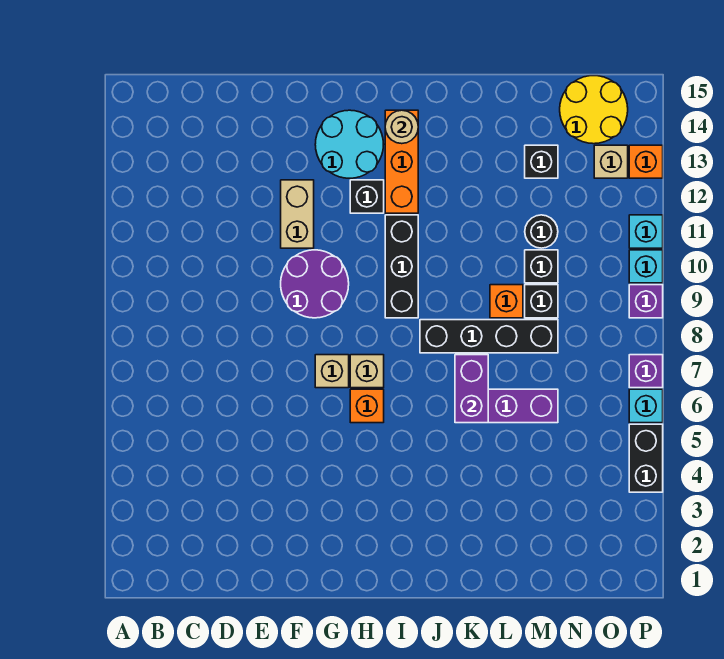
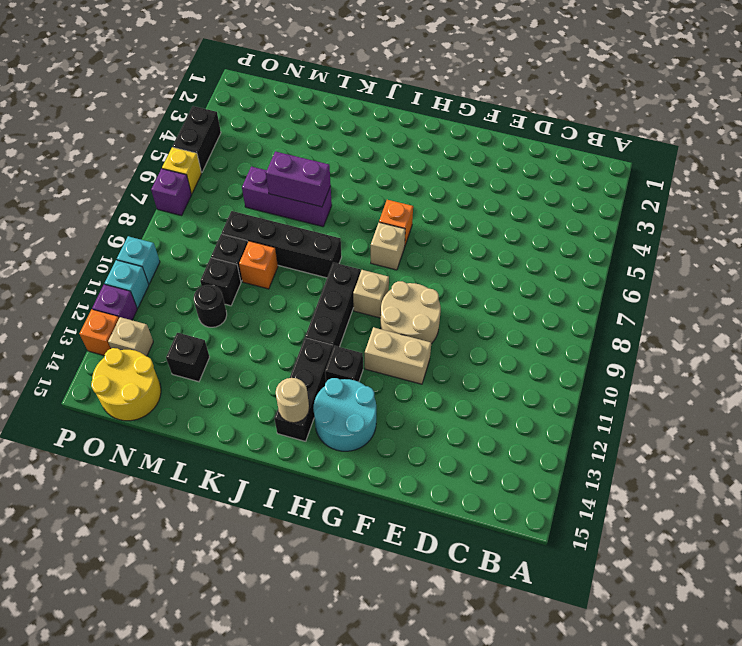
purple round brick F9:G10 level 1 -> tan round brick F9:G10 level 1
tan brick F11:F12 level 1 -> tan brick F11:G11 level 1
tan brick G7 level 1 -> tan brick H9 level 1
orange brick I12:I14 level 1 -> black brick I12:I14 level 1
purple brick K6:K7 level 2 -> purple brick K6:L6 level 2
cyan brick P6 level 1 -> yellow brick P6 level 1
purple brick P9 level 1 -> purple brick P12 level 1

